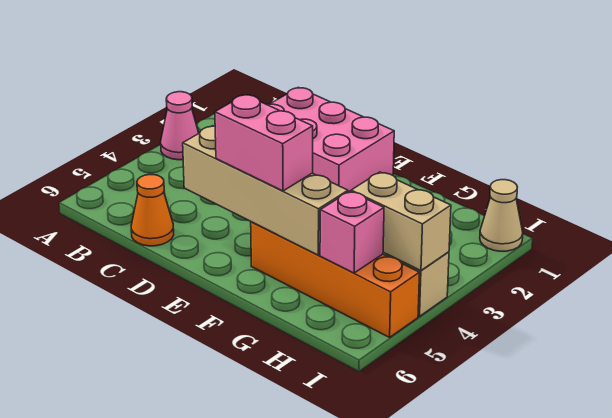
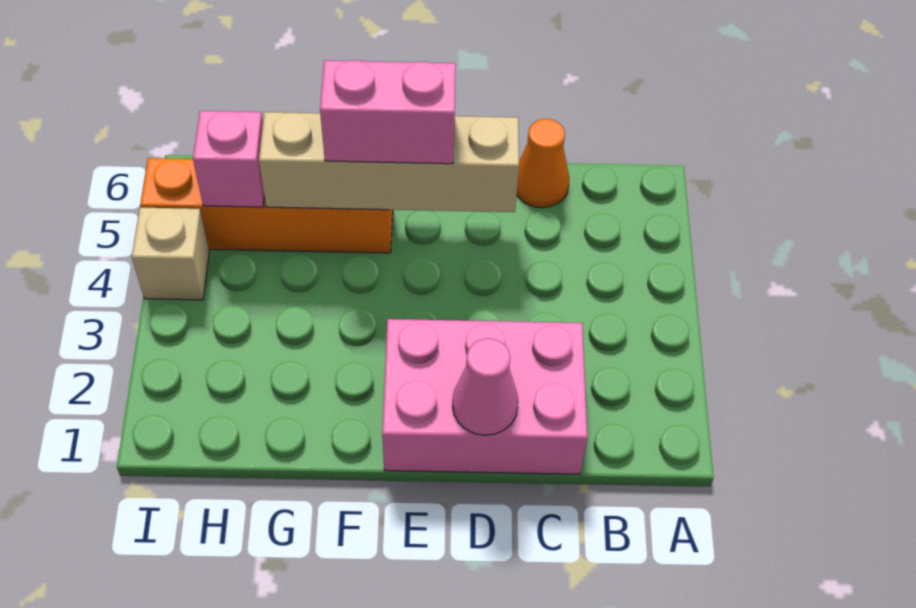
pink cone A3 level 1 -> pink cone D1 level 2
tan brick H4:I4 level 2 -> none
tan cone I1 level 1 -> none

